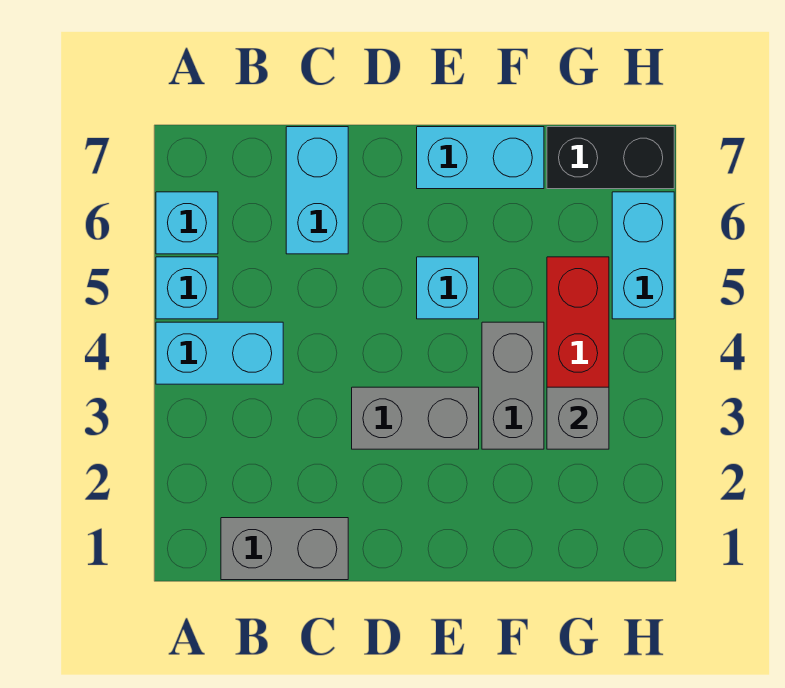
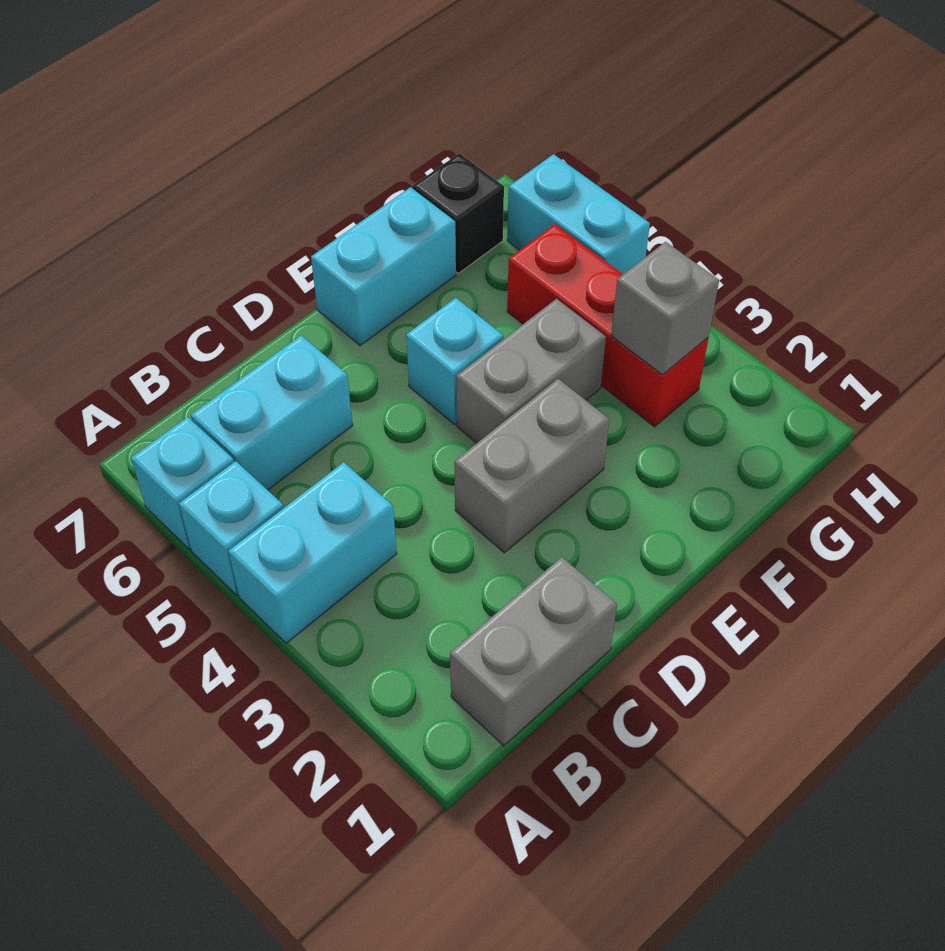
cyan brick C6:C7 level 1 -> cyan brick B6:C6 level 1
grey brick F3:F4 level 1 -> grey brick E4:F4 level 1
black brick G7:H7 level 1 -> black brick G7 level 1

